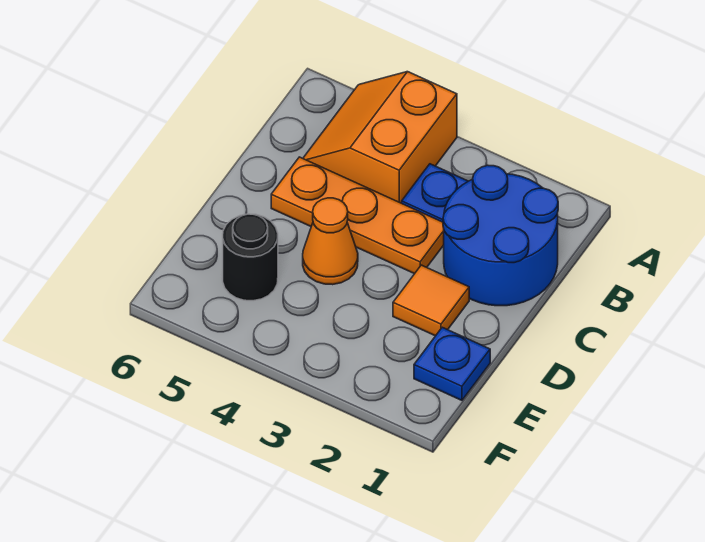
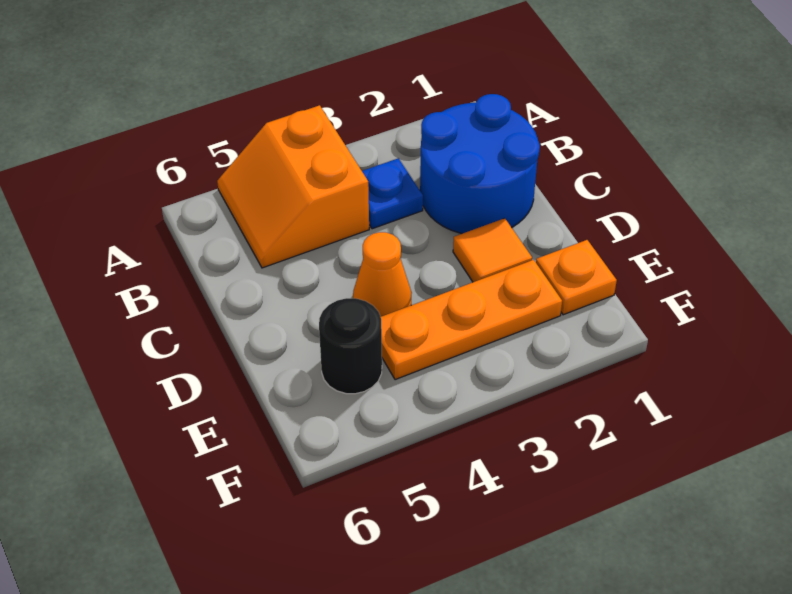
orange plate C3:C5 level 1 -> orange plate E2:E4 level 1
blue plate E1 level 1 -> orange plate E1 level 1

